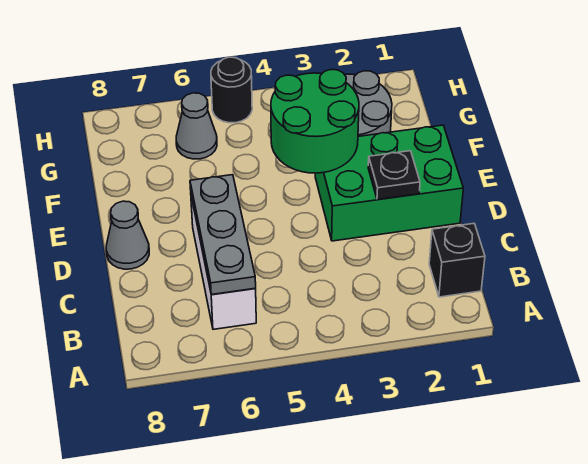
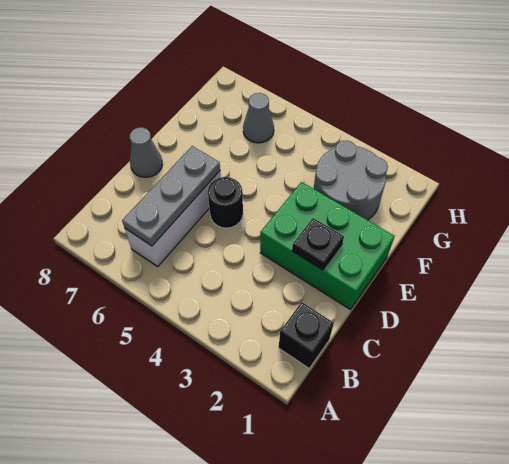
green round brick E3:F4 level 2 -> none
black round brick H5 level 1 -> black round brick D5 level 1

